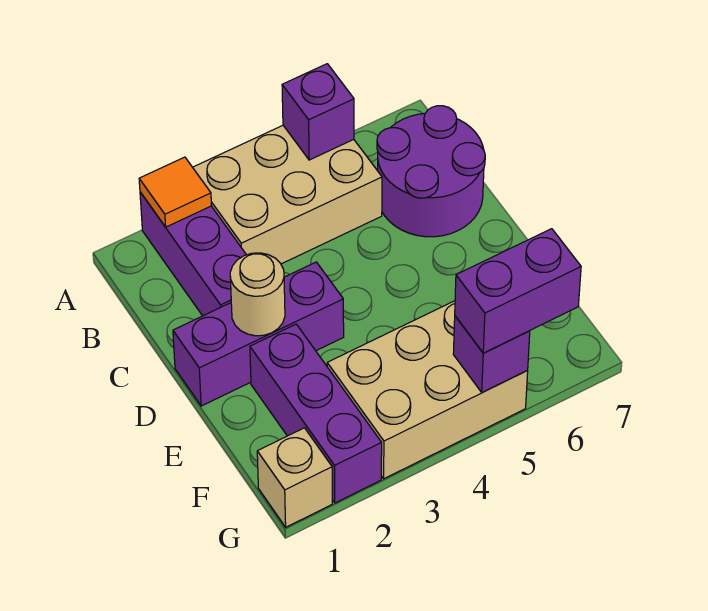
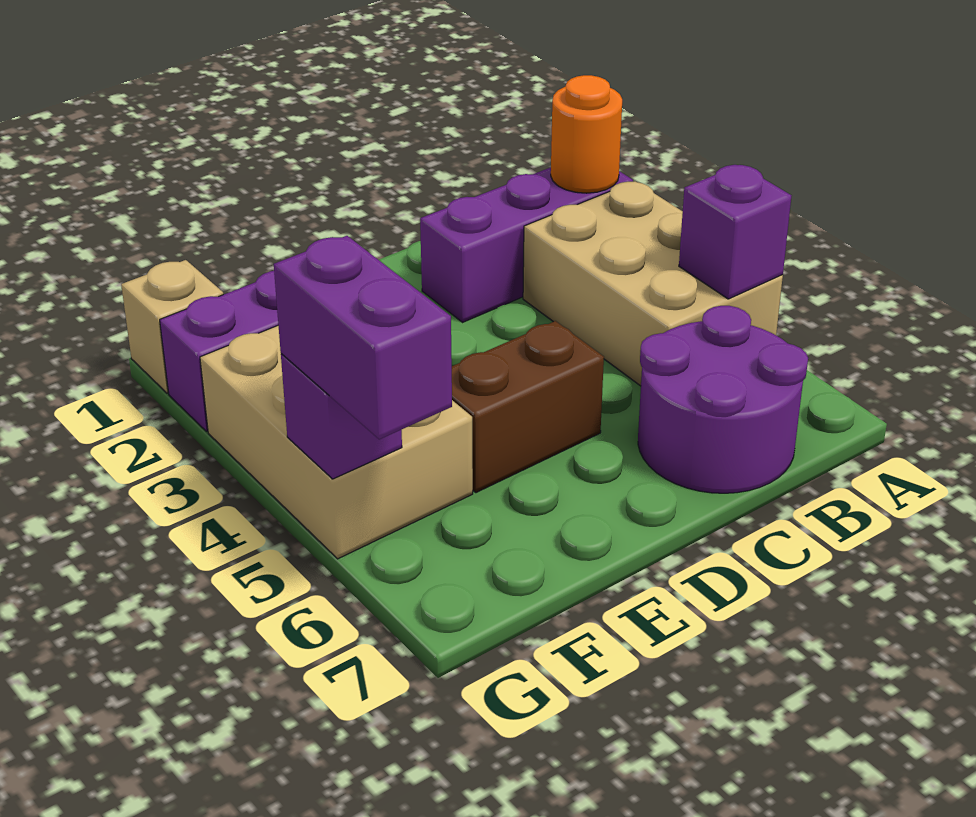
orange tile A2 level 2 -> orange round brick A2 level 2
purple brick D1:D3 level 1 -> none
tan round brick D2 level 2 -> none
none -> brown brick D5:E5 level 1

